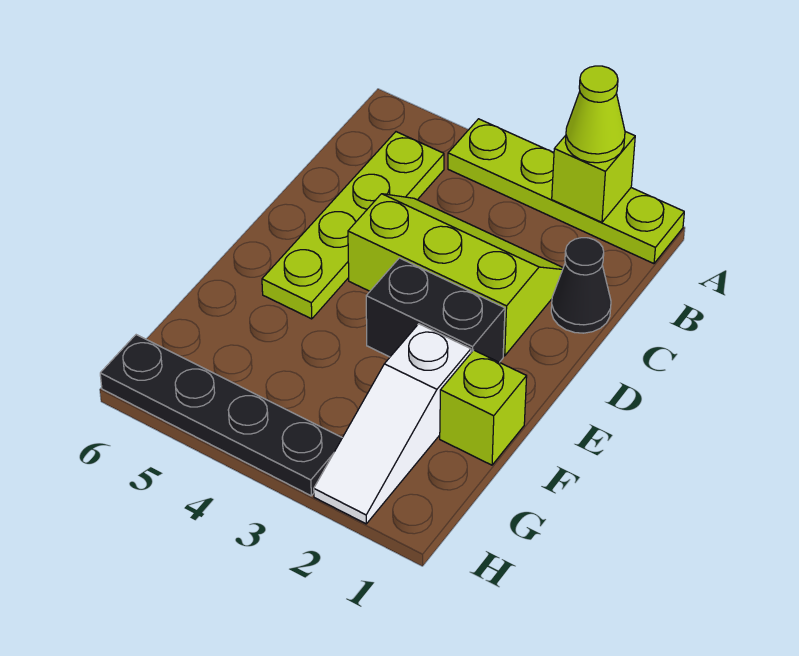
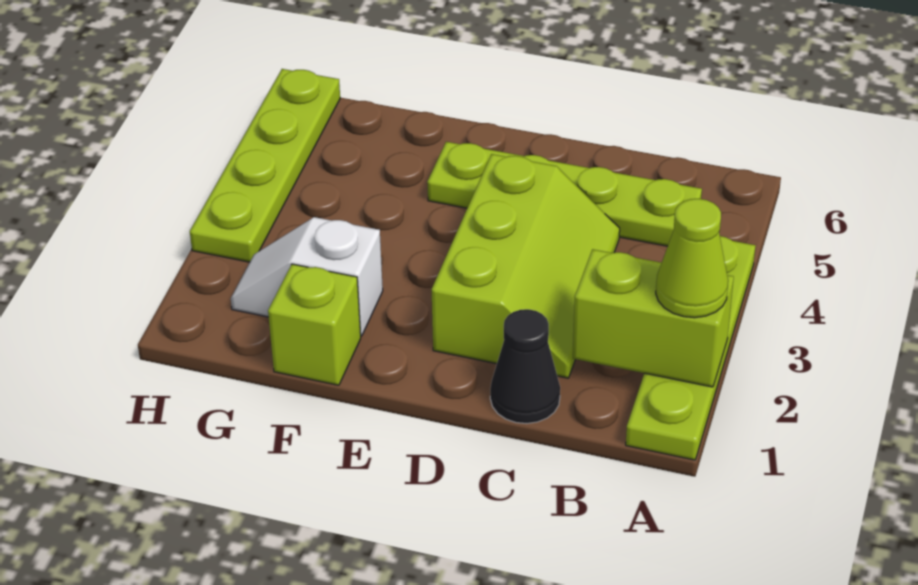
lime brick A2 level 2 -> lime brick A2:B2 level 2
black brick E2:E3 level 1 -> none
white slope F2:H2 level 1 top F -> white slope F2:G2 level 1 top F
black plate H3:H6 level 1 -> lime plate H3:H6 level 1

